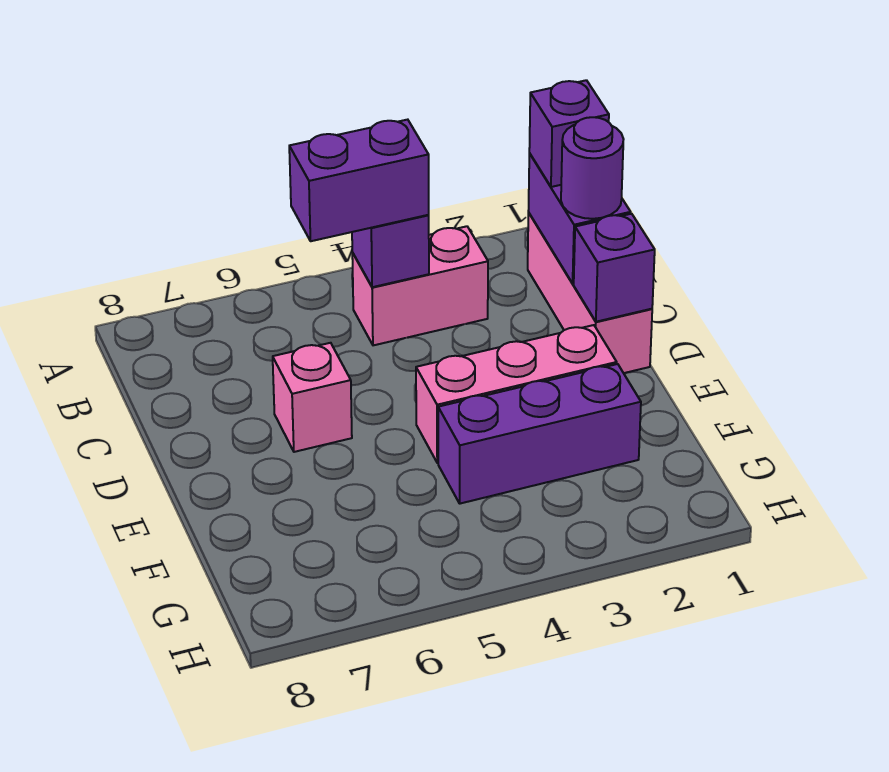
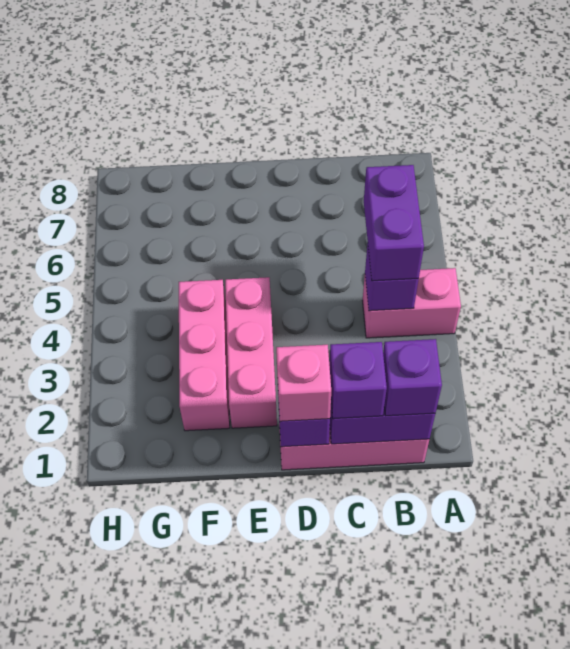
pink brick B3:B4 level 1 -> pink brick A4:B4 level 1
purple round brick C1 level 3 -> purple brick C1 level 3
pink brick D6 level 1 -> pink brick D1 level 3
purple brick F2:F4 level 1 -> pink brick F2:F4 level 1

